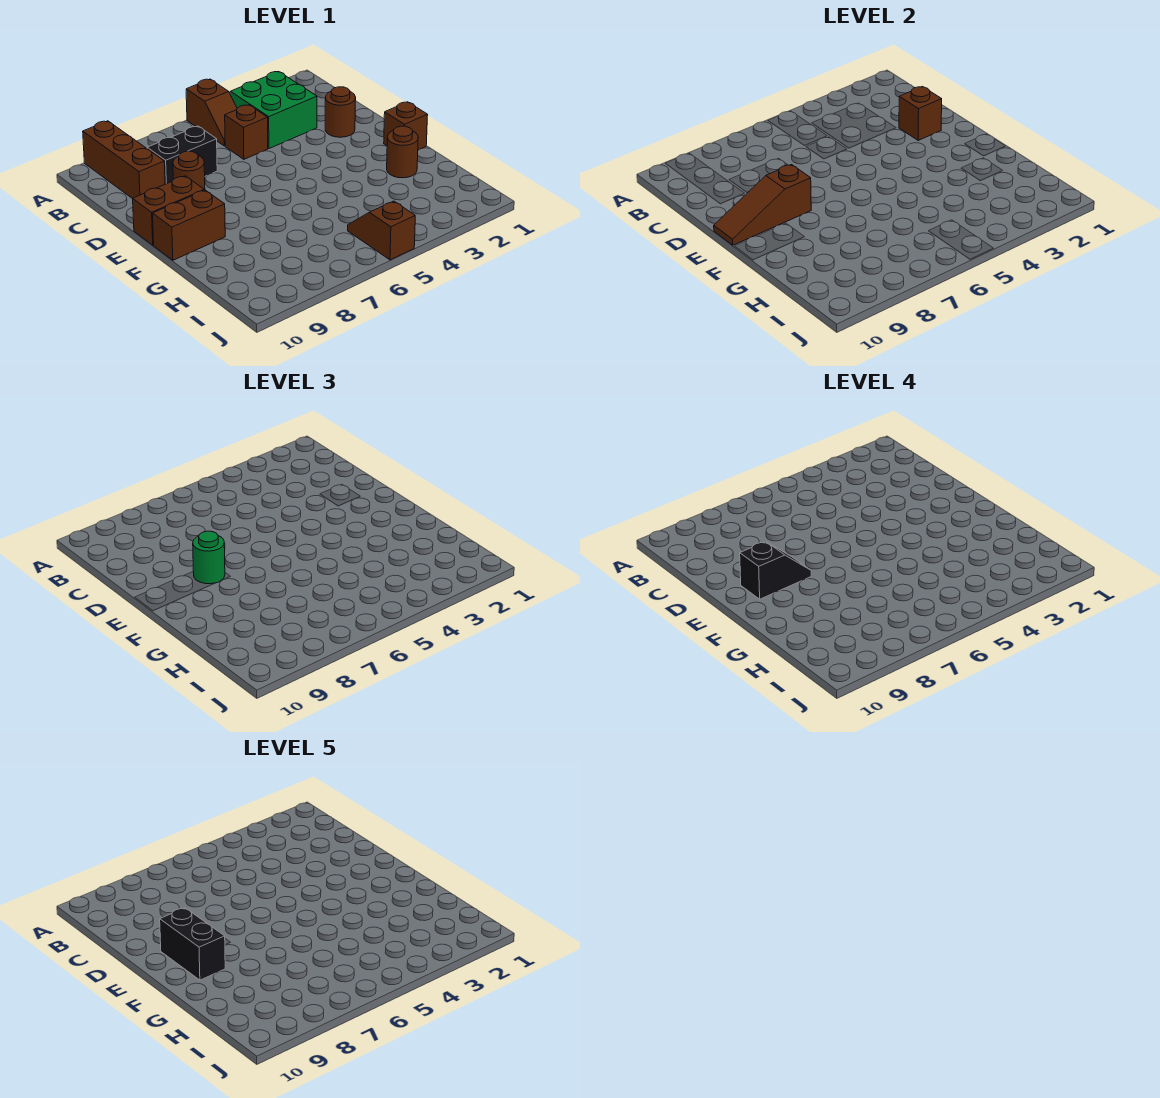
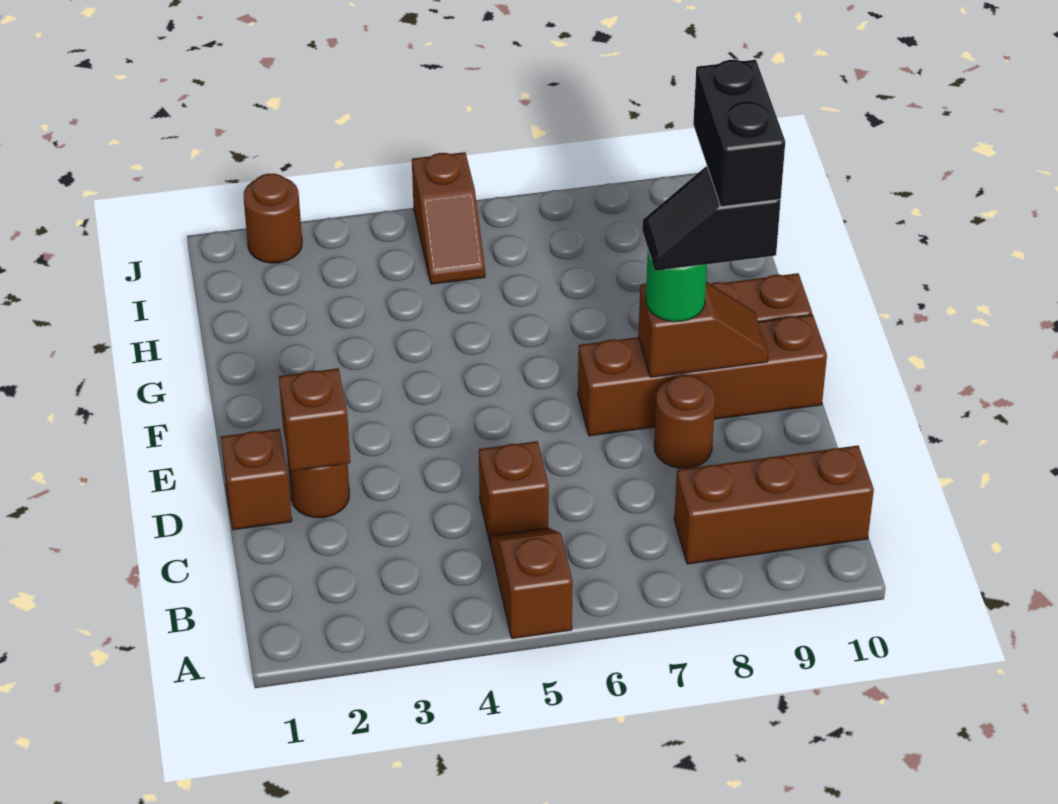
brown brick A9:C9 level 1 -> brown brick B8:B10 level 1
green brick B3:C4 level 1 -> none
black brick C7:C8 level 1 -> none
brown slope E8:E10 level 2 top 8 -> brown slope E8:E9 level 2 top 8
brown brick E9:E10 level 1 -> brown brick E7:E10 level 1
brown brick F1 level 1 -> brown brick D1 level 1
brown round brick G2 level 1 -> brown round brick J2 level 1

